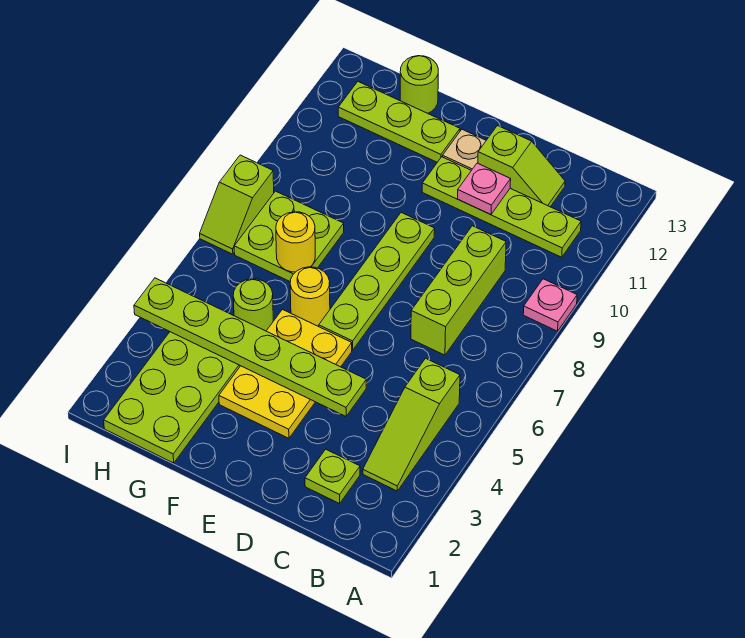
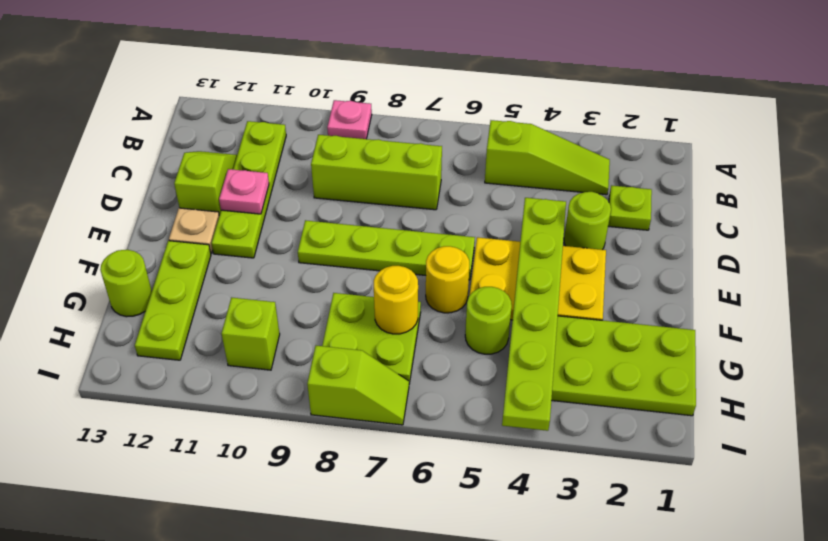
none -> lime round brick D3 level 1
none -> lime brick H10 level 1

